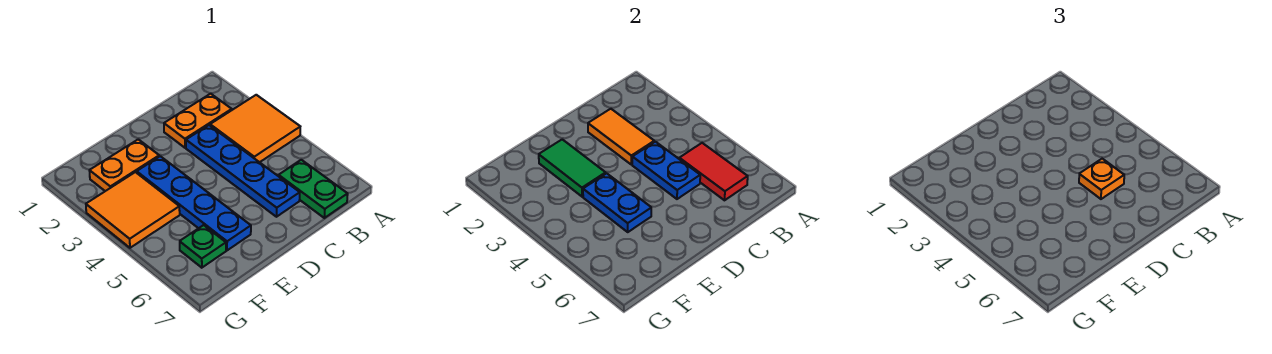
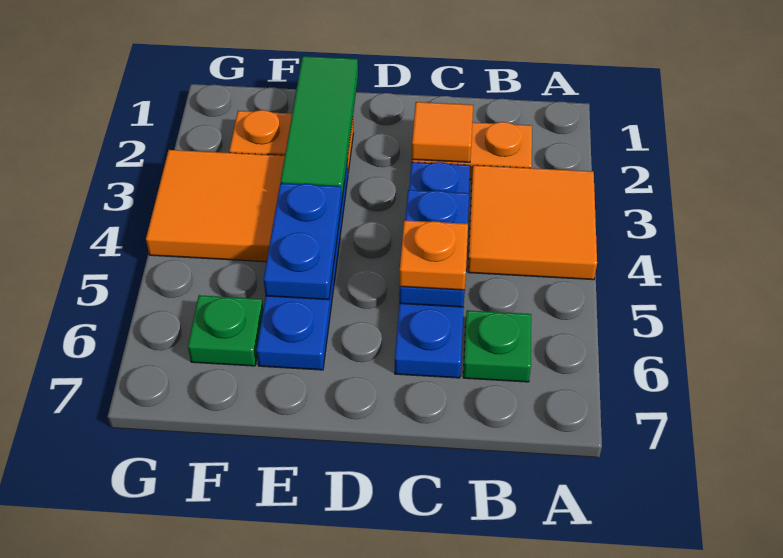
red tile B5:B6 level 2 -> none
green plate B6:B7 level 1 -> green plate B6 level 1
orange tile C2:C3 level 2 -> orange tile C2 level 2
green tile E2:E3 level 2 -> green tile E1:E3 level 2

